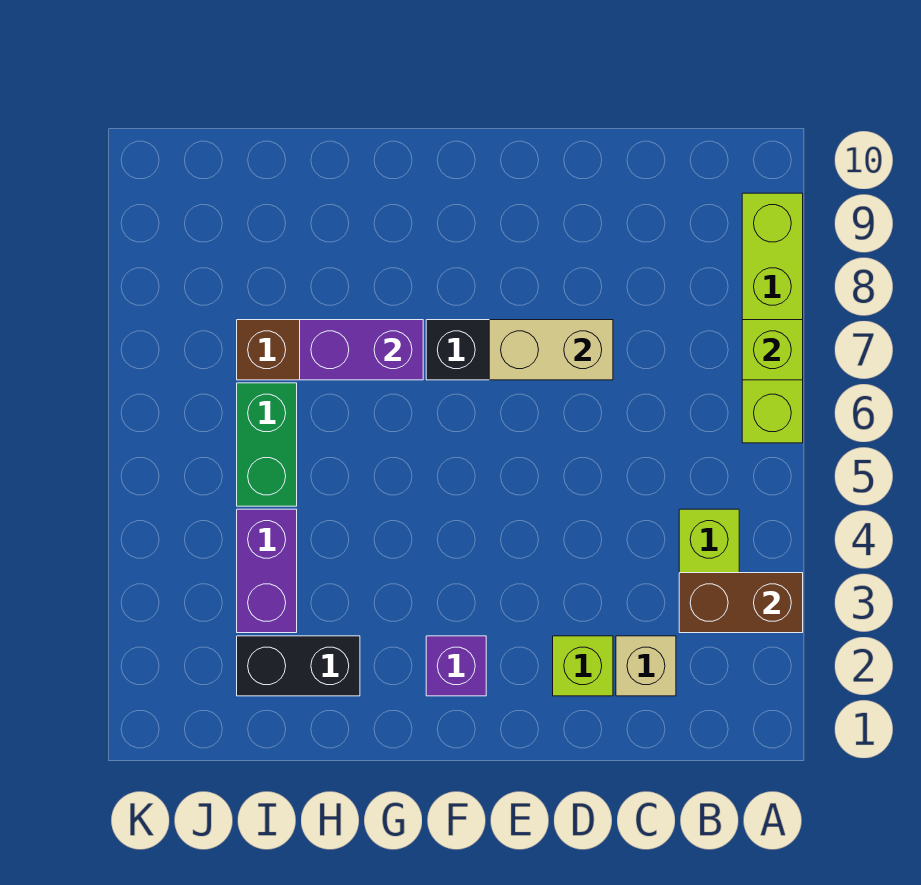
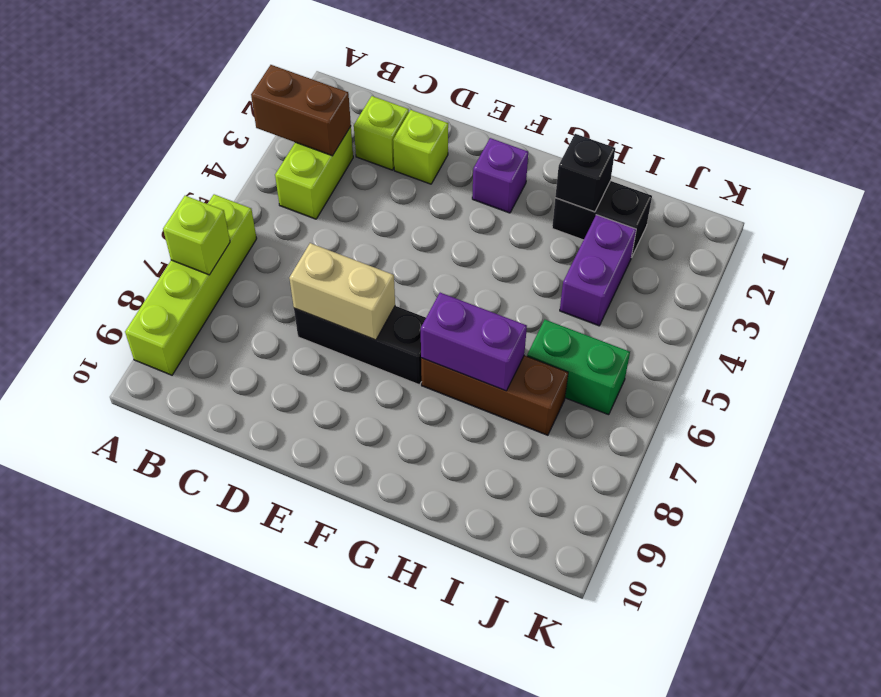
tan brick C2 level 1 -> lime brick C2 level 1
none -> black brick H2 level 2
green brick I5:I6 level 1 -> green brick I6:J6 level 1

